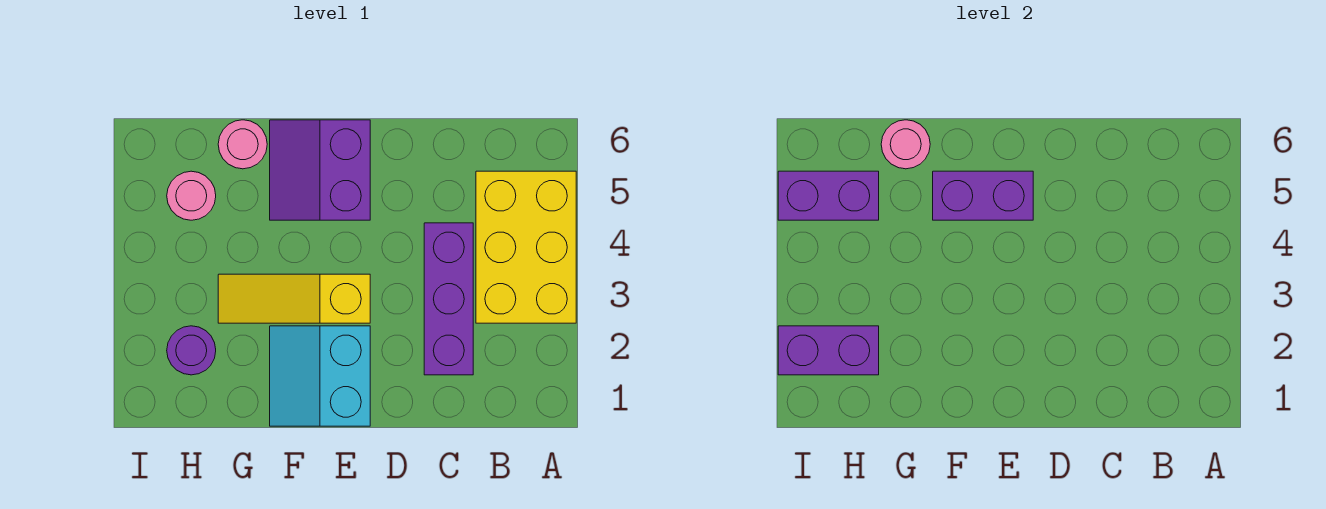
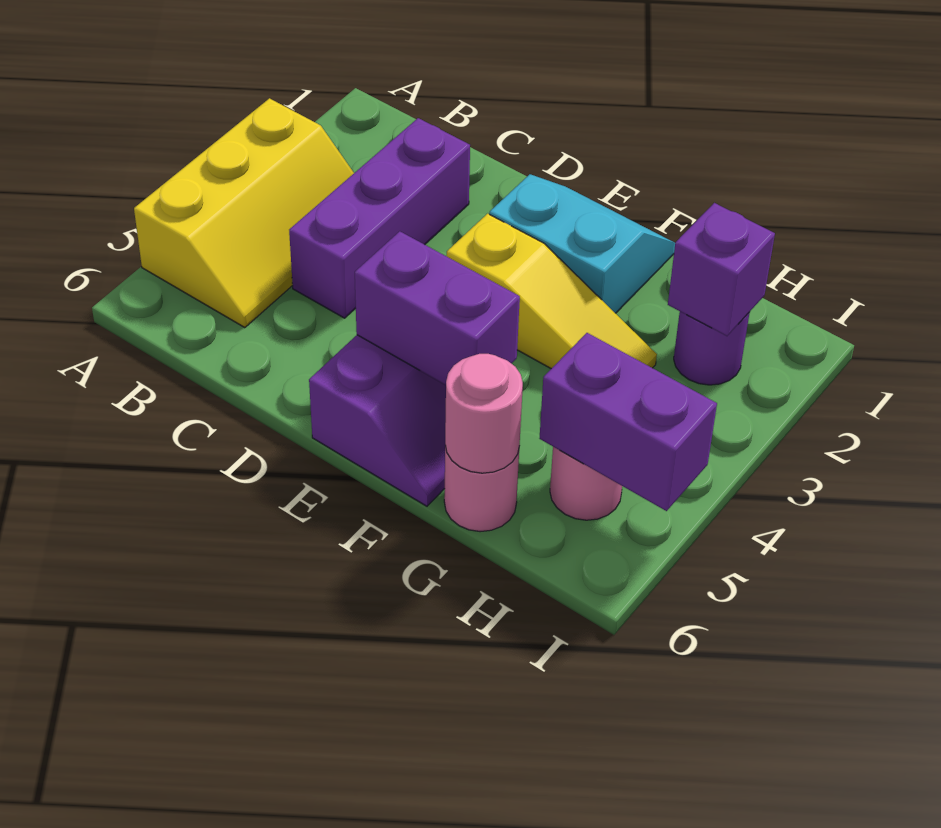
yellow brick A3:B5 level 1 -> yellow slope A3:B5 level 1 top A
cyan slope E1:F2 level 1 top E -> cyan slope E1:F2 level 1 top 2
purple brick H2:I2 level 2 -> purple brick H2 level 2

